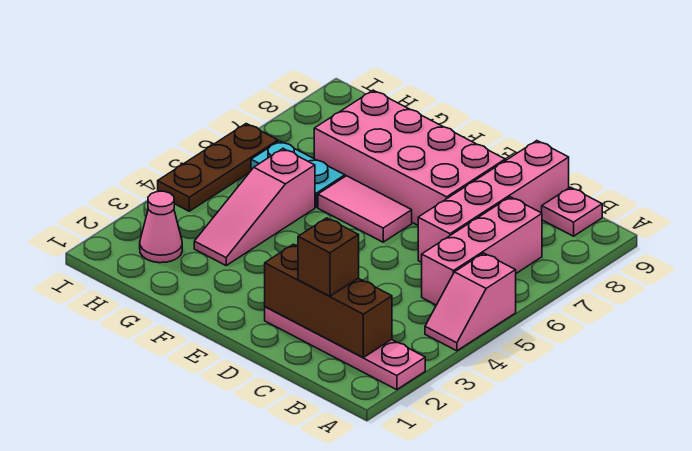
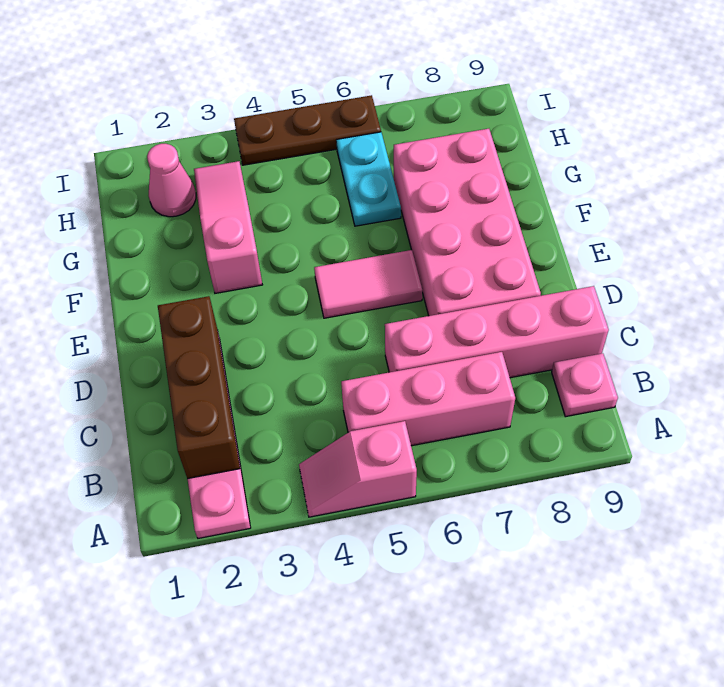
brown brick C2 level 3 -> none
pink tile E6:F6 level 1 -> pink tile E5:E6 level 1
pink slope G3:G5 level 1 top 5 -> pink slope F3:H3 level 1 top F

